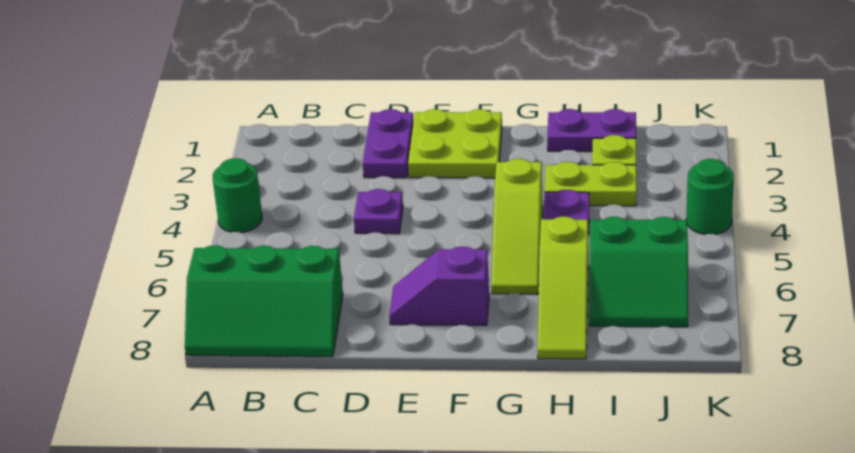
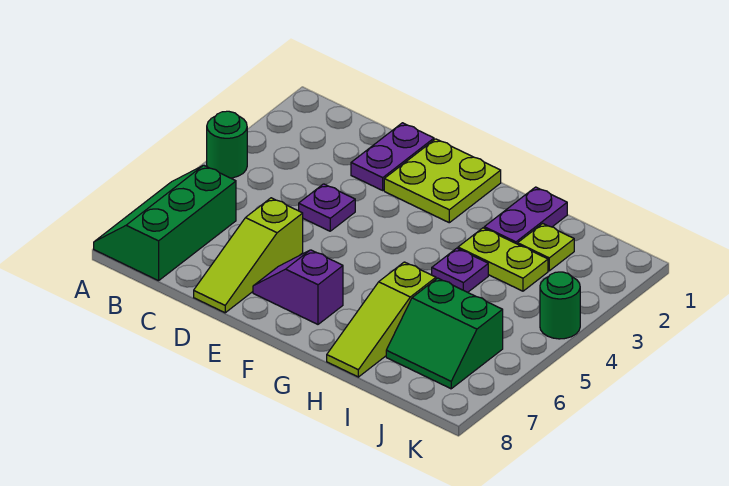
green slope A7:C8 level 1 top 7 -> green slope A6:B8 level 1 top B
lime slope G4:G6 level 1 top 4 -> lime slope D6:D8 level 1 top 6
purple plate H1:I1 level 1 -> purple plate H1:H2 level 1

